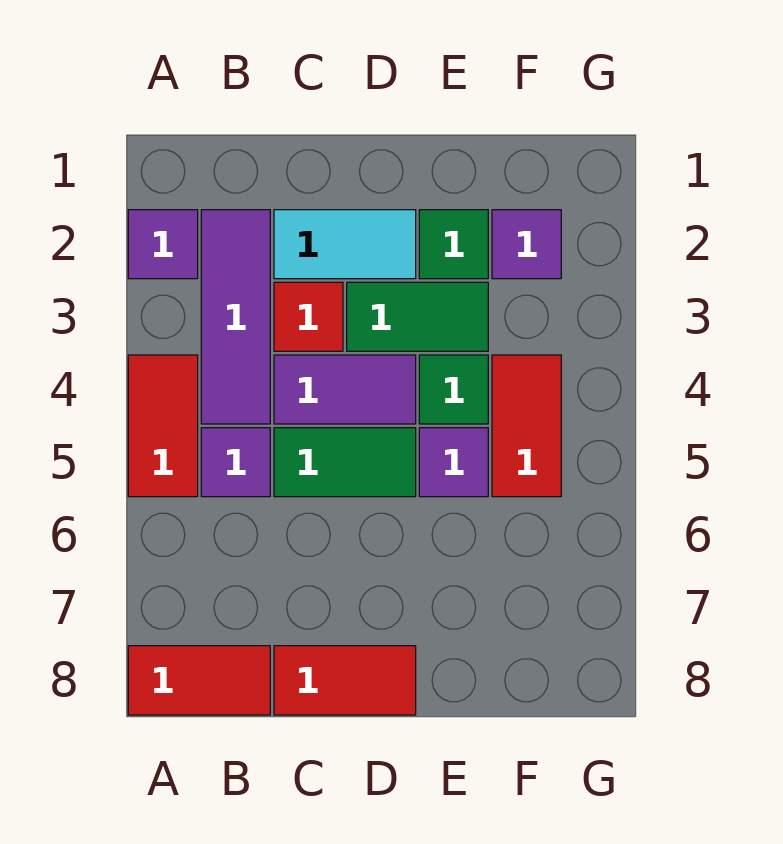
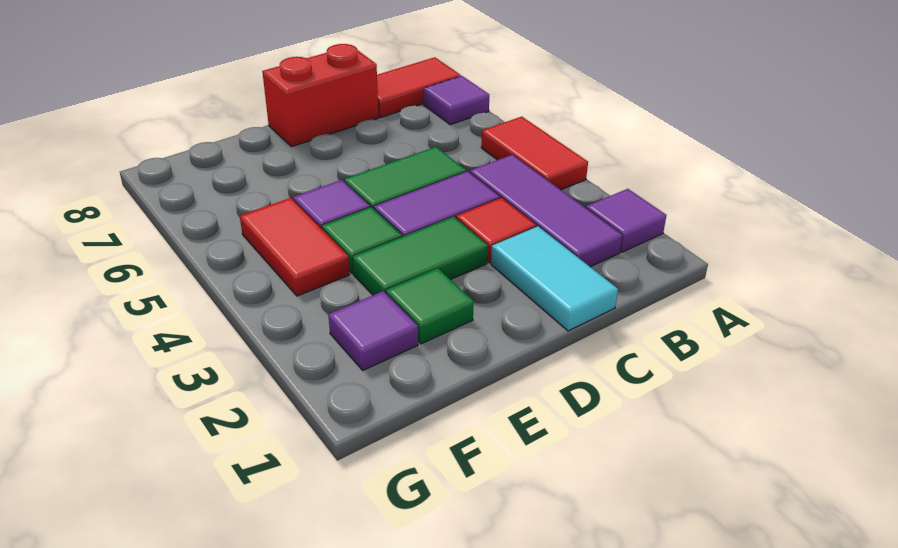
purple tile B5 level 1 -> purple tile A7 level 1
cyan tile C2:D2 level 1 -> cyan tile C1:C2 level 1
red tile C8:D8 level 1 -> red brick C8:D8 level 1

